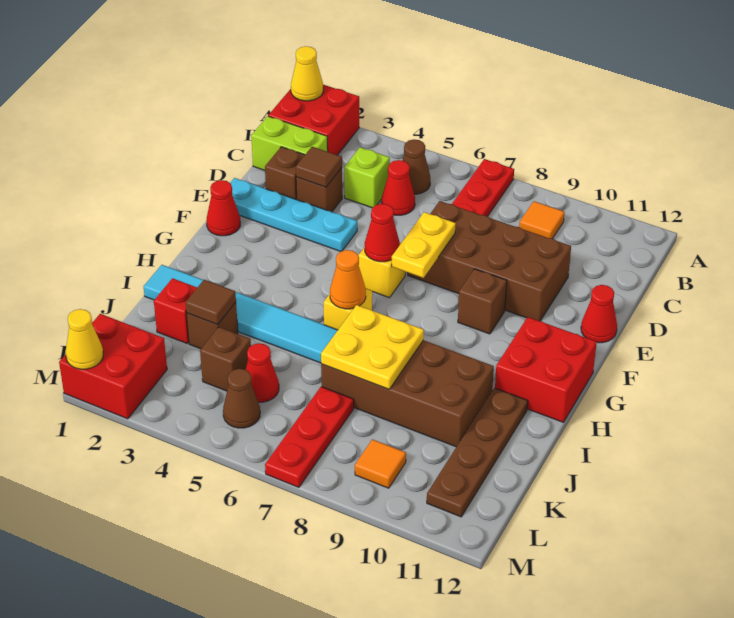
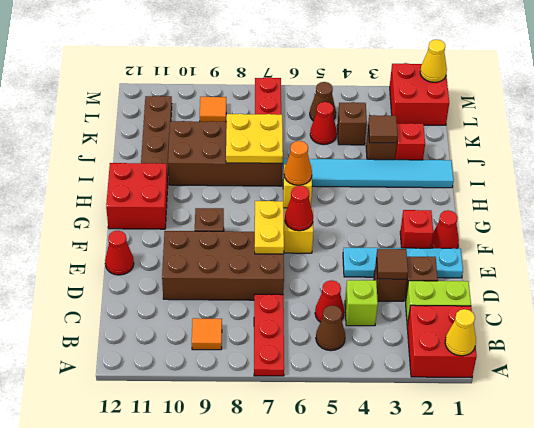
none -> red brick F2 level 1

